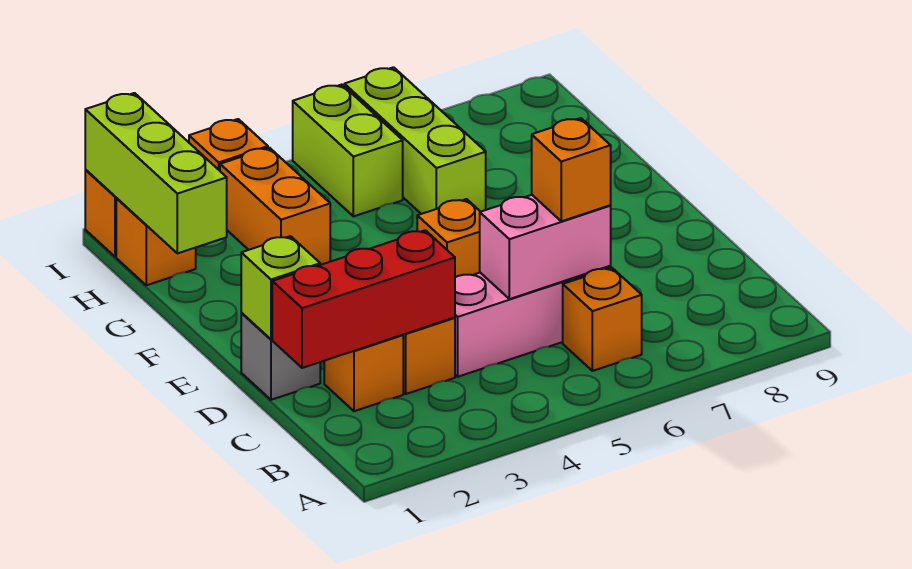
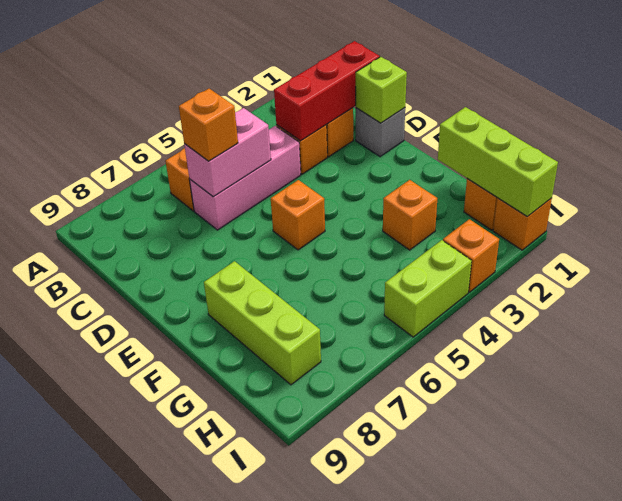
orange brick G3:H3 level 1 -> orange brick G3 level 1
lime brick G6:I6 level 1 -> lime brick F8:H8 level 1
lime brick H5:I5 level 1 -> lime brick I4:I5 level 1

